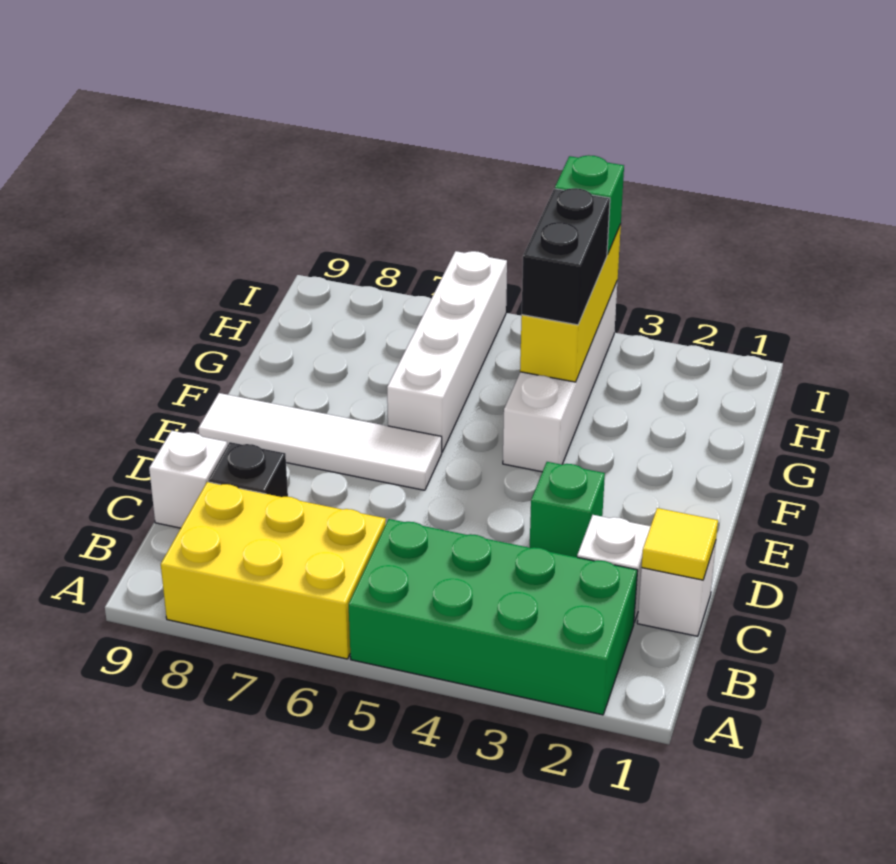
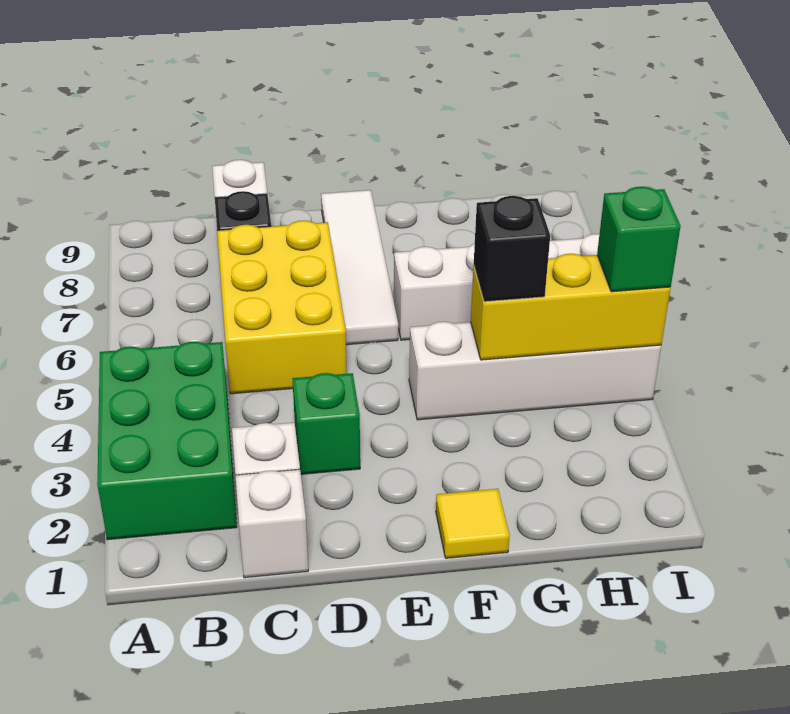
green brick A2:B5 level 1 -> green brick A2:B4 level 1
yellow brick A6:B8 level 1 -> yellow brick C5:D7 level 1
yellow tile C1 level 2 -> yellow tile F1 level 1
black brick G4:H4 level 3 -> black brick G4 level 3

